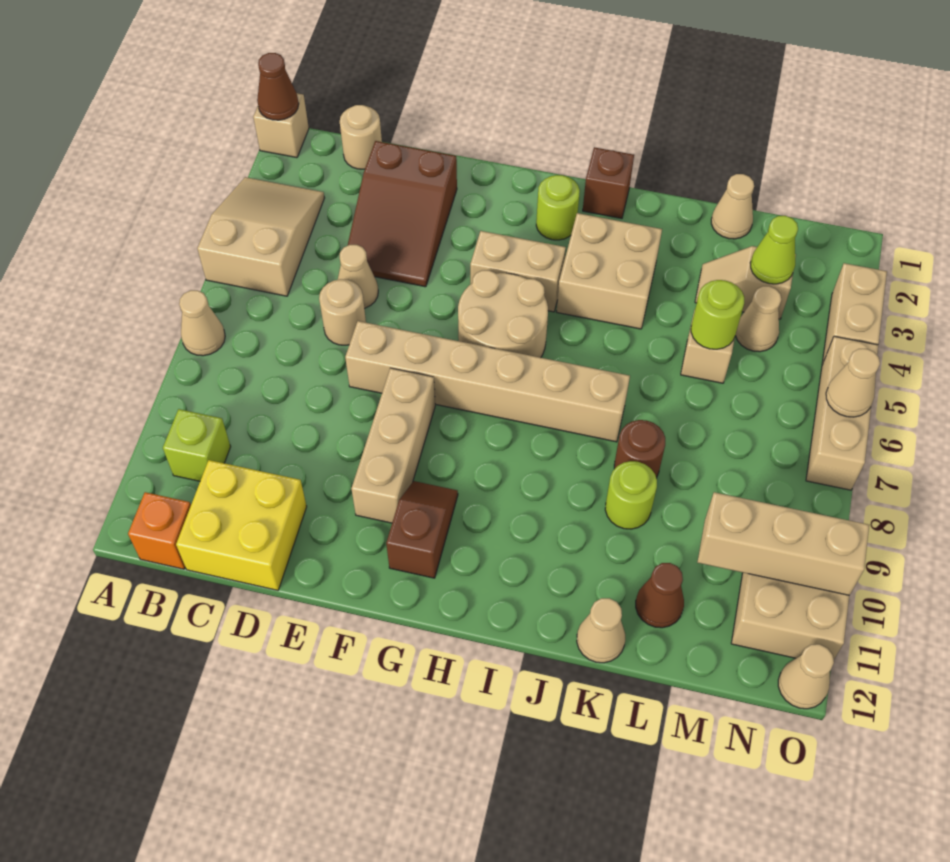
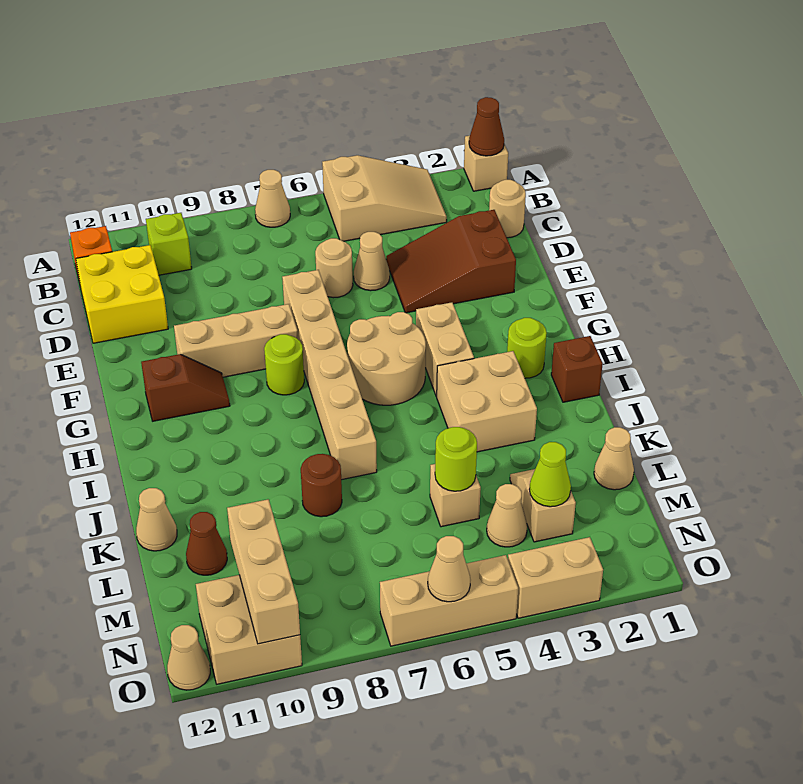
lime round brick K9 level 1 -> lime round brick G8 level 1

